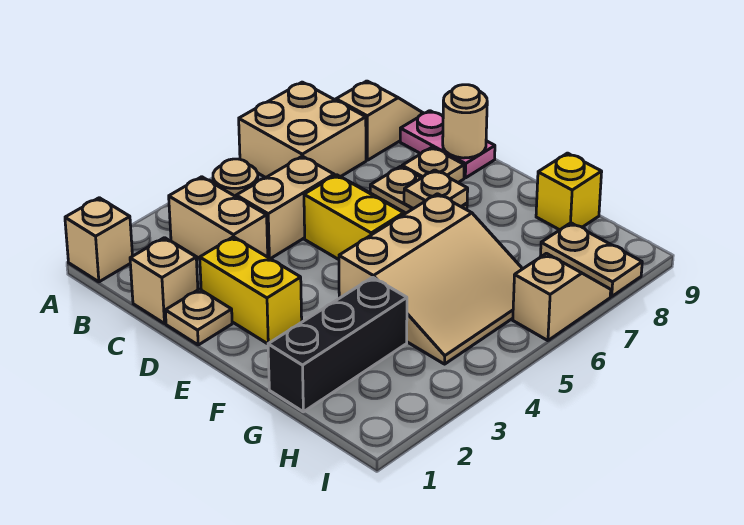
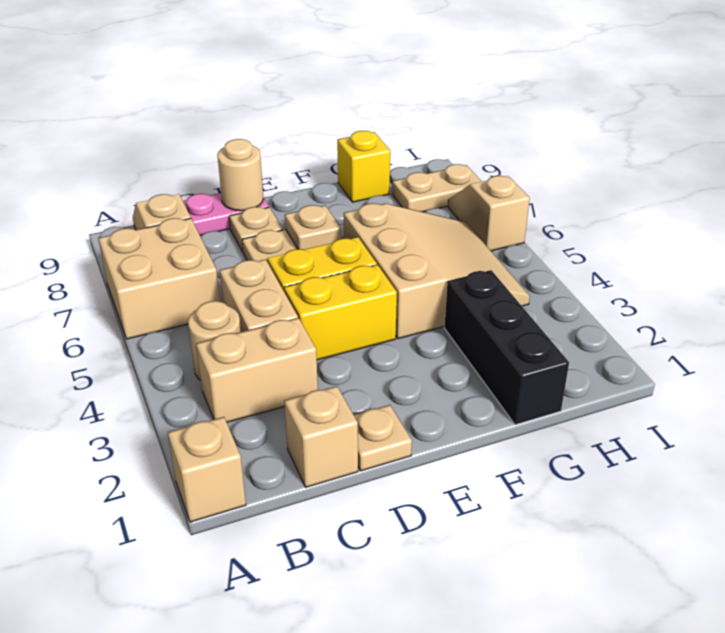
yellow brick D2:E2 level 1 -> yellow brick D4:E4 level 1

